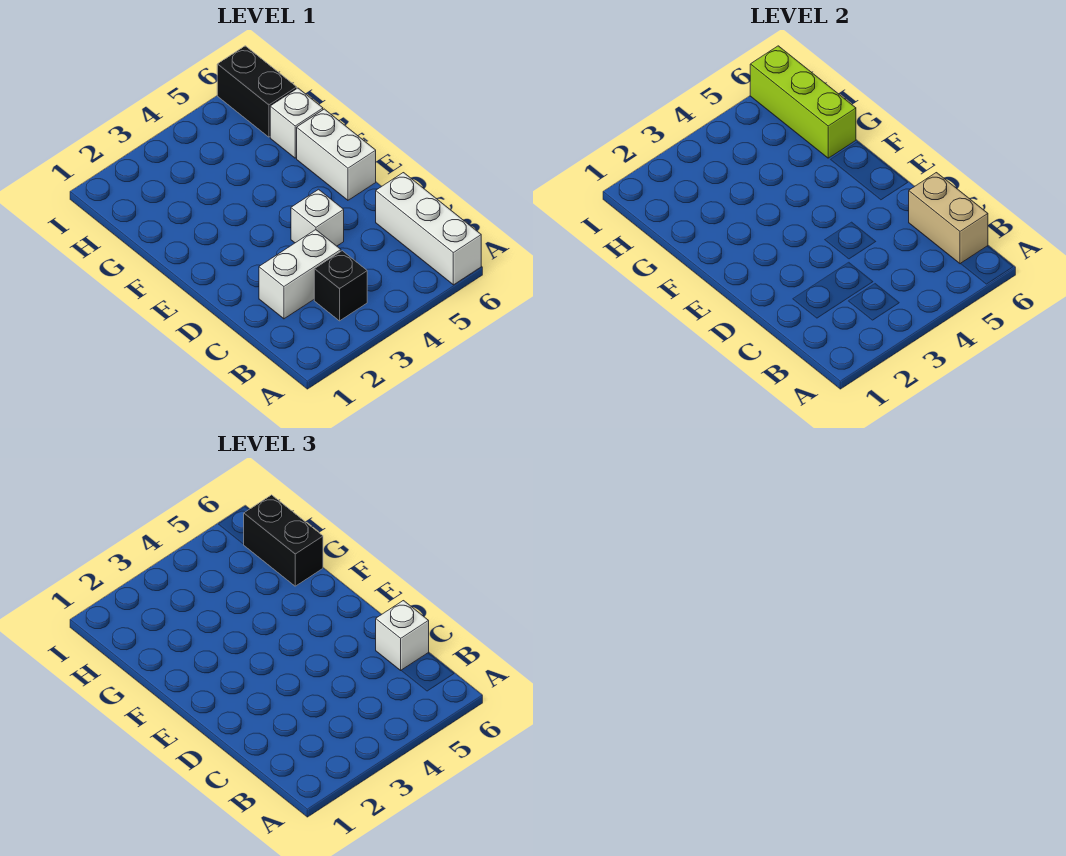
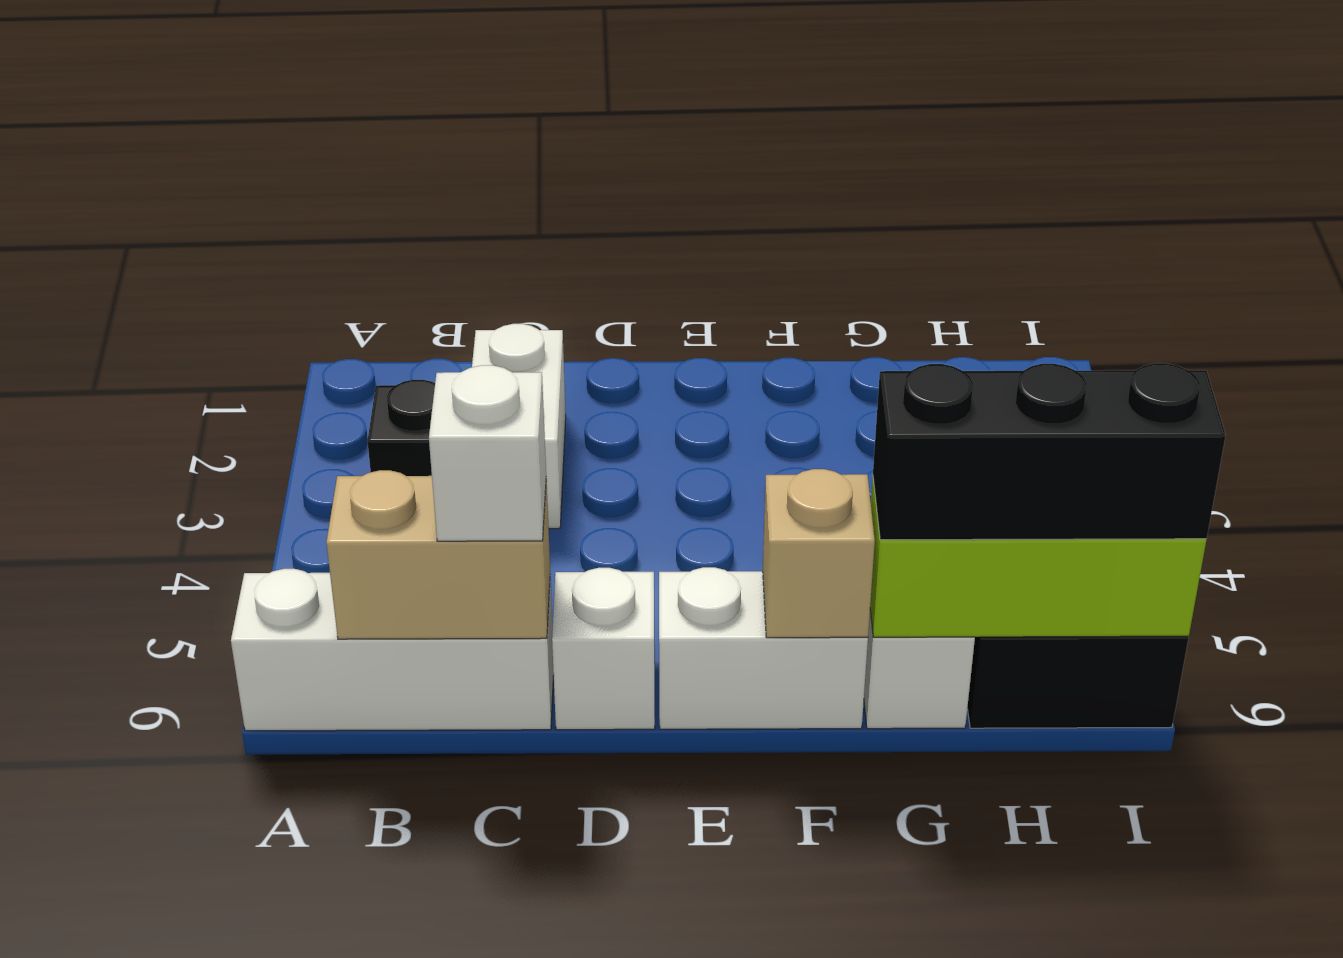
white brick D4 level 1 -> white brick D6 level 1
none -> tan brick F6 level 2
black brick G6:H6 level 3 -> black brick G6:I6 level 3

